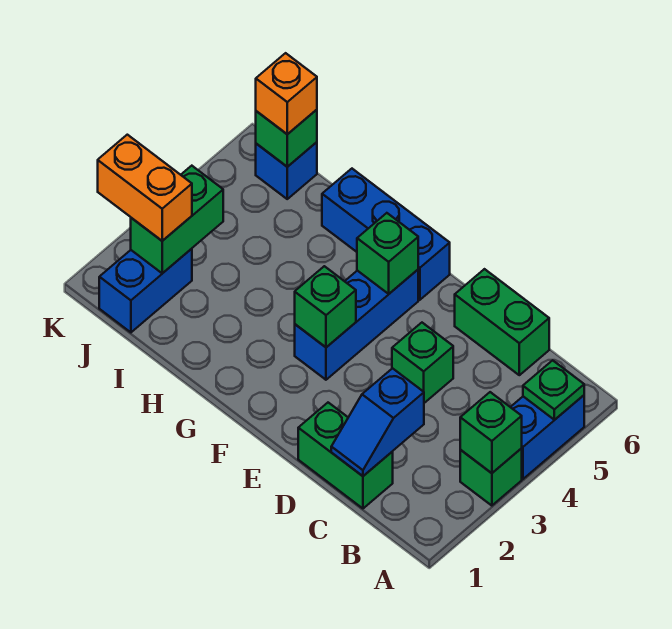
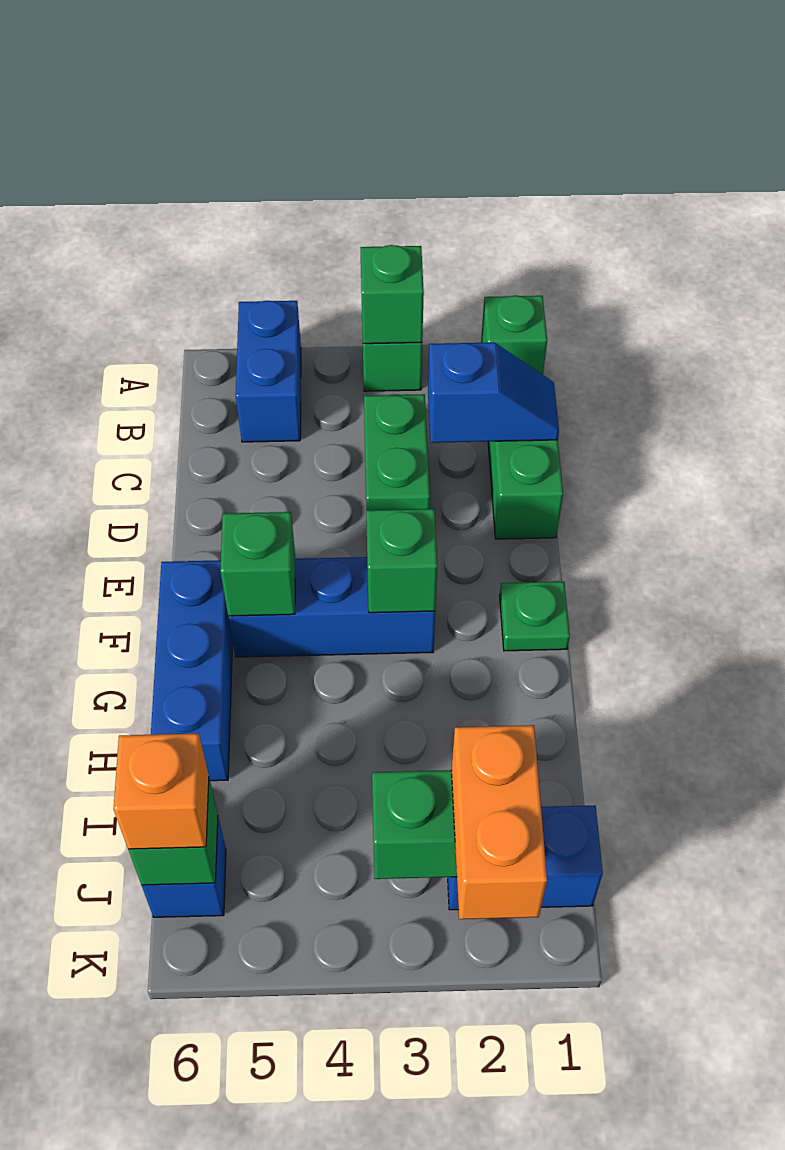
blue brick A4:A5 level 1 -> blue brick A5:B5 level 1
green plate A5 level 2 -> green plate F1 level 1
green brick C6:D6 level 1 -> green brick C3:D3 level 1
green brick D4 level 1 -> green brick A1 level 1

